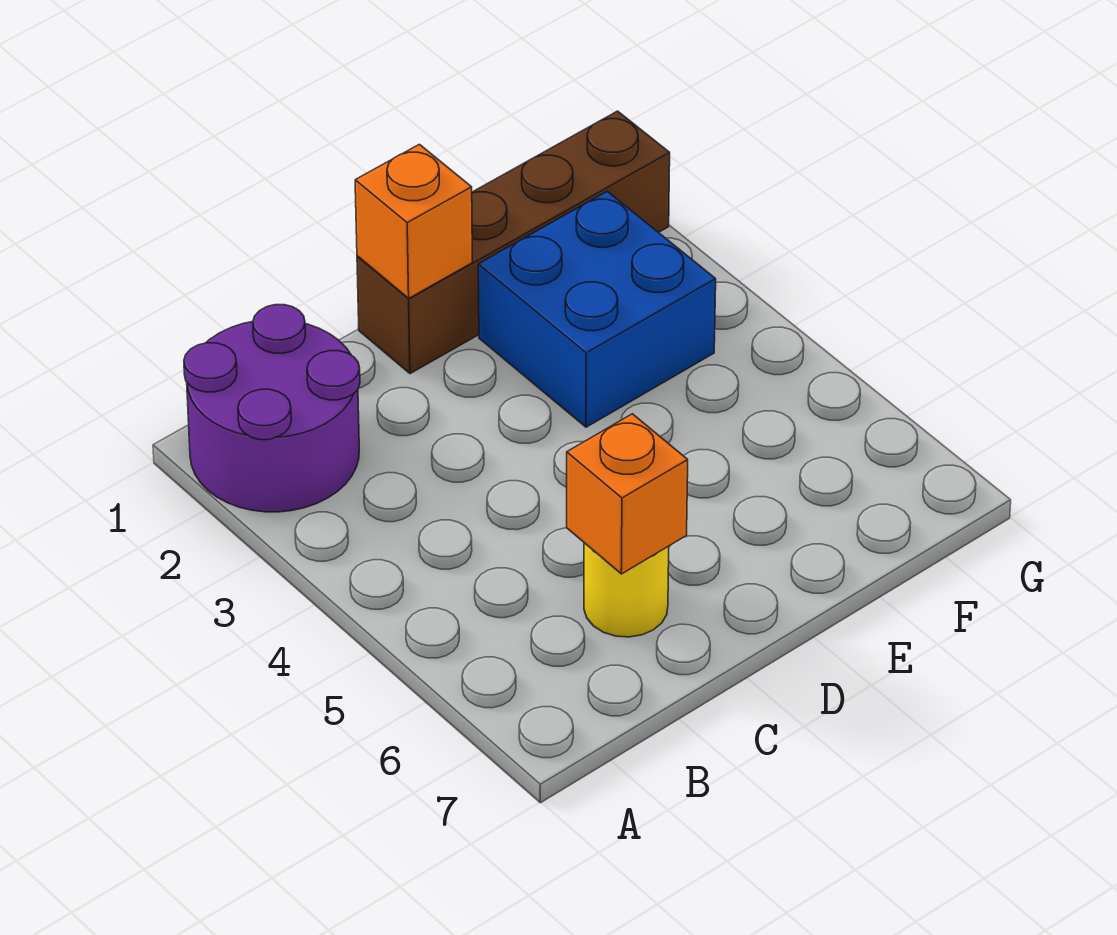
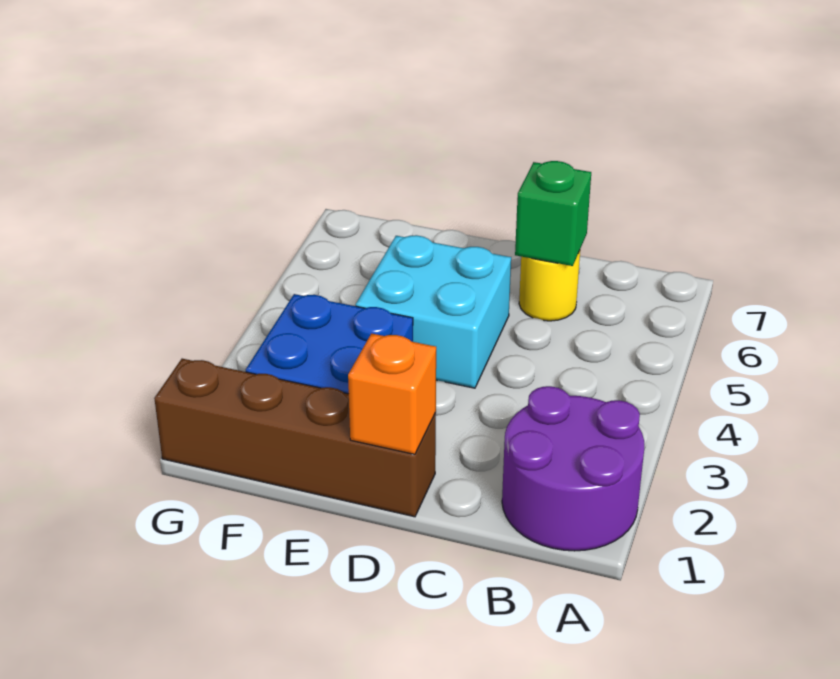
orange brick C6 level 2 -> green brick C6 level 2
none -> cyan brick D4:E5 level 1

